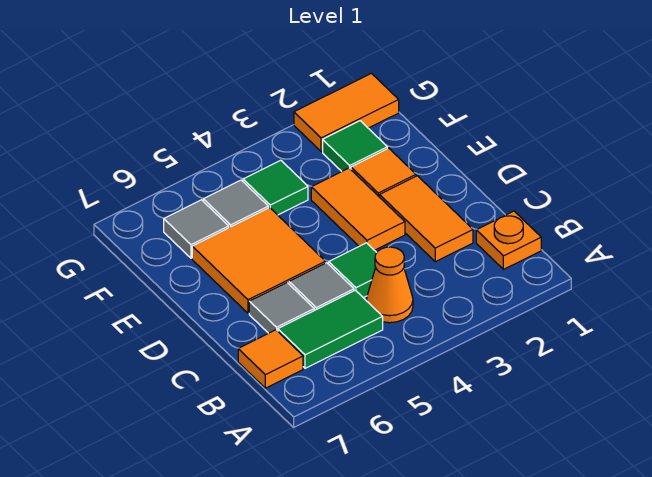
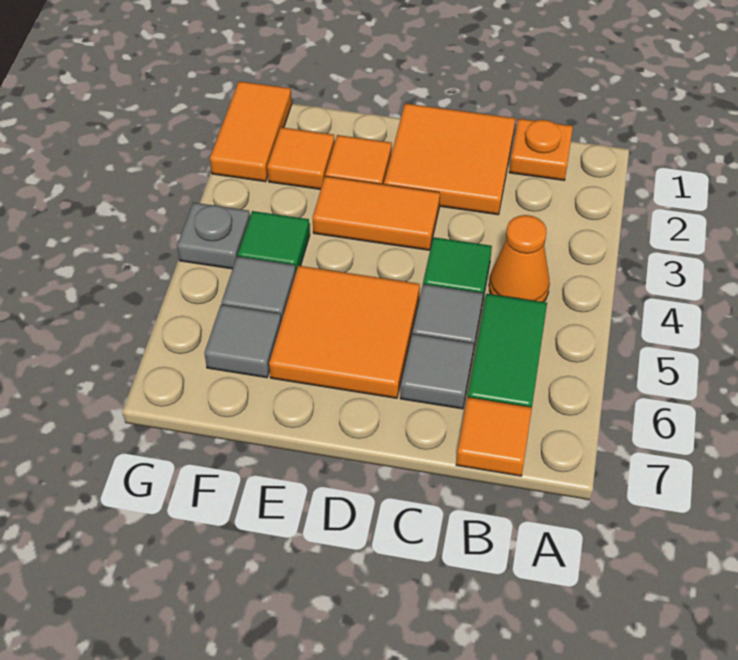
orange tile C2:D2 level 1 -> orange tile C1:D2 level 1
green tile F2 level 1 -> orange tile F2 level 1
none -> grey plate G4 level 1

